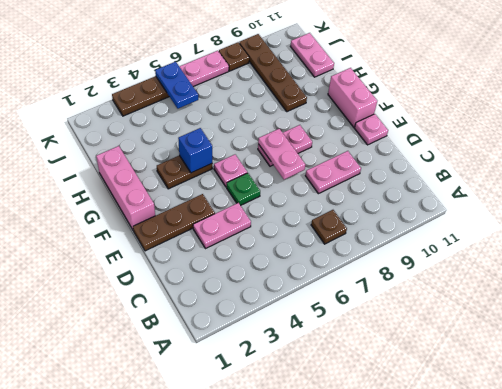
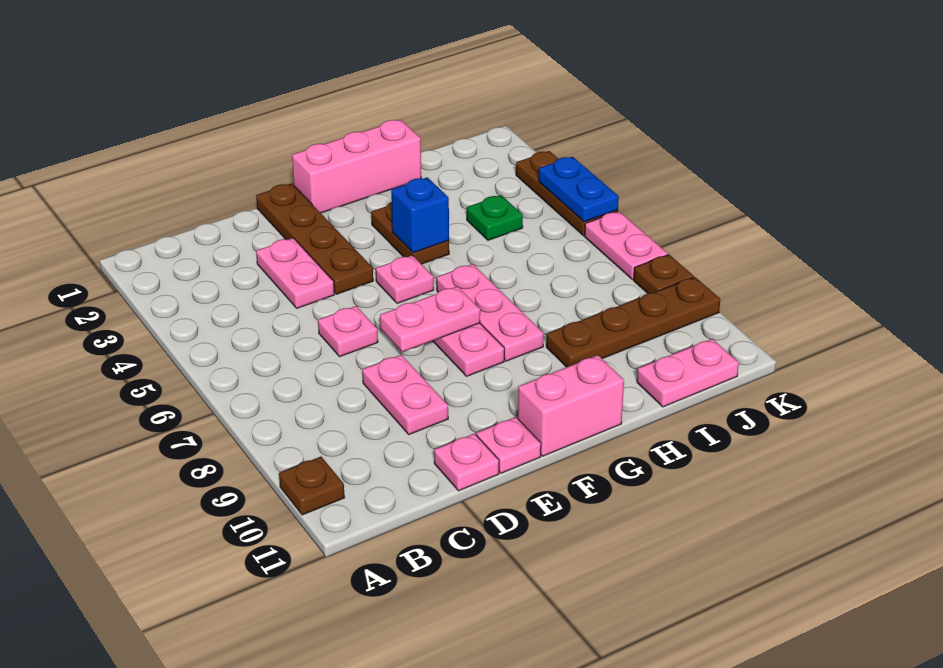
brown plate B7 level 1 -> brown plate A10 level 1
none -> pink plate D6 level 1
none -> pink plate D11 level 1
brown plate E1:E3 level 1 -> brown plate E1:E4 level 1
green plate E5 level 1 -> green plate I4 level 1
none -> pink plate G6:G8 level 1
blue plate J5:K5 level 2 -> blue plate K4:K5 level 2

